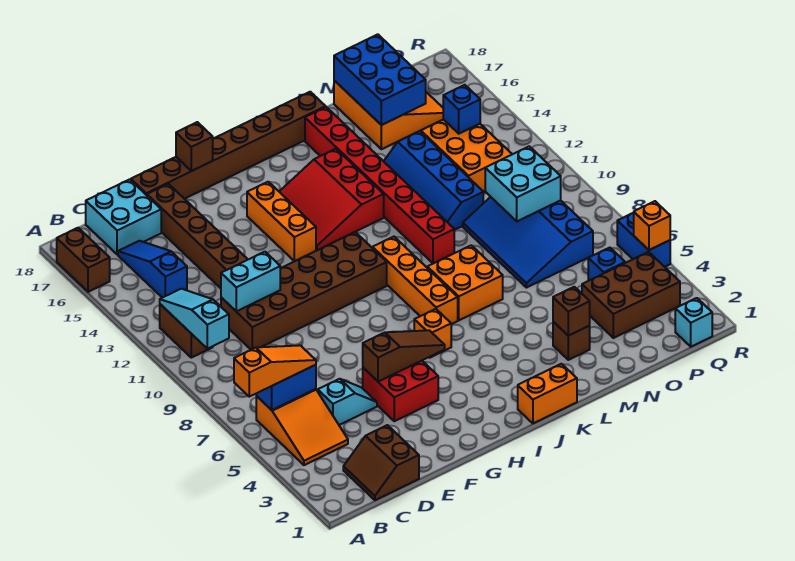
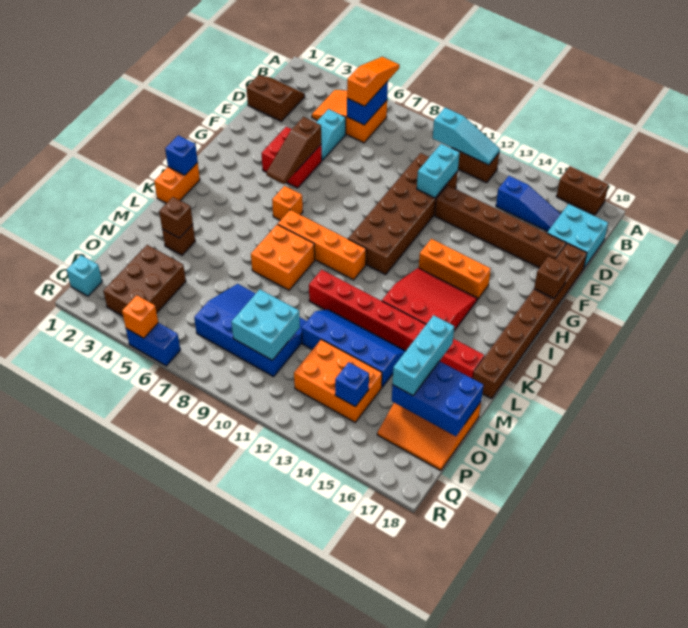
orange slope A6:C6 level 3 top A -> orange slope A6:C6 level 3 top C
none -> cyan brick M16:O16 level 3
blue brick P5 level 1 -> blue brick J1 level 2

